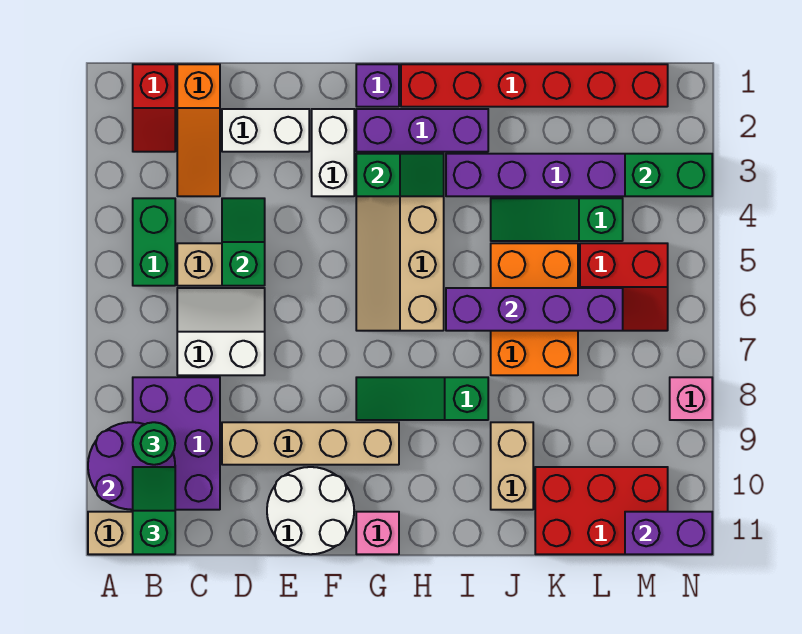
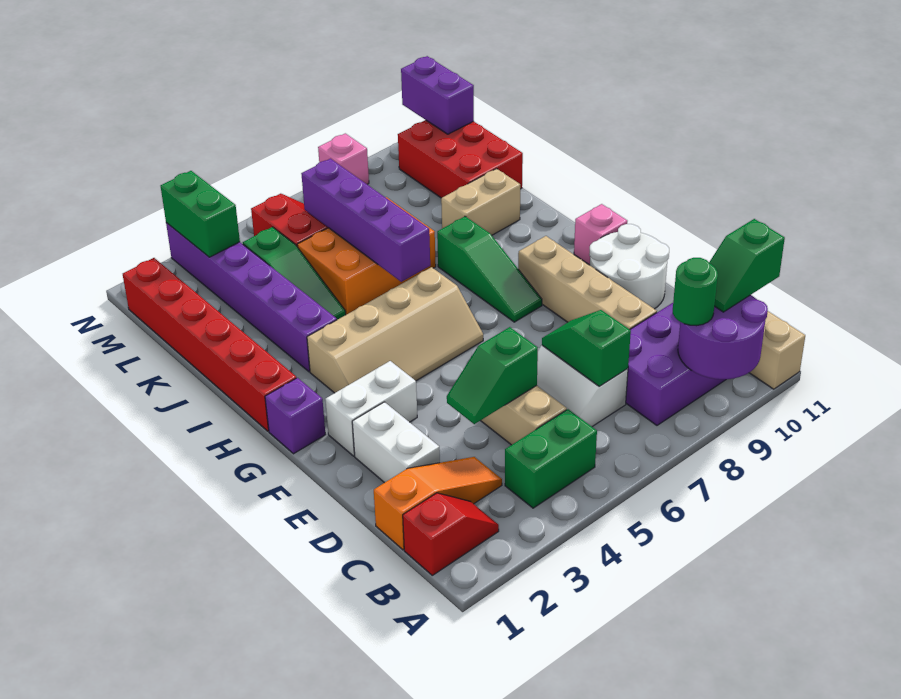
purple brick G2:I2 level 1 -> none
green slope G3:H3 level 2 top G -> green slope C7:D7 level 2 top C

